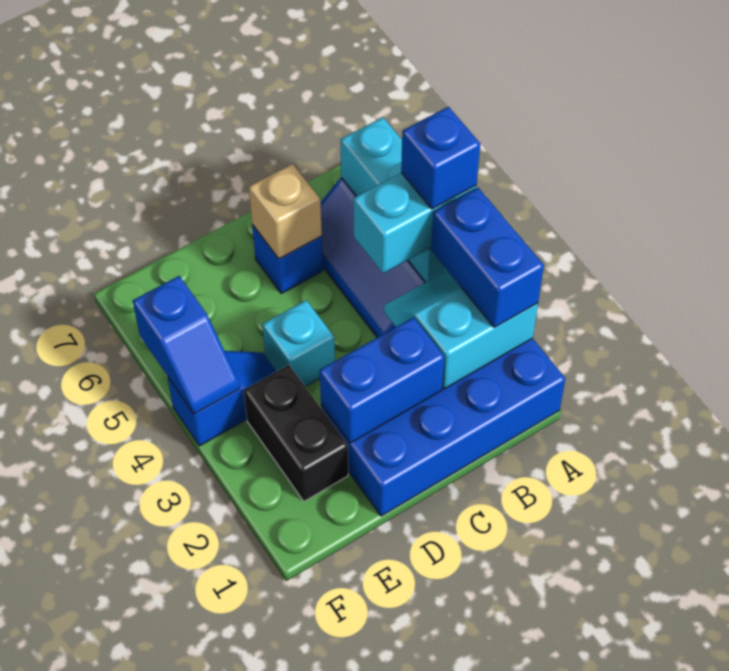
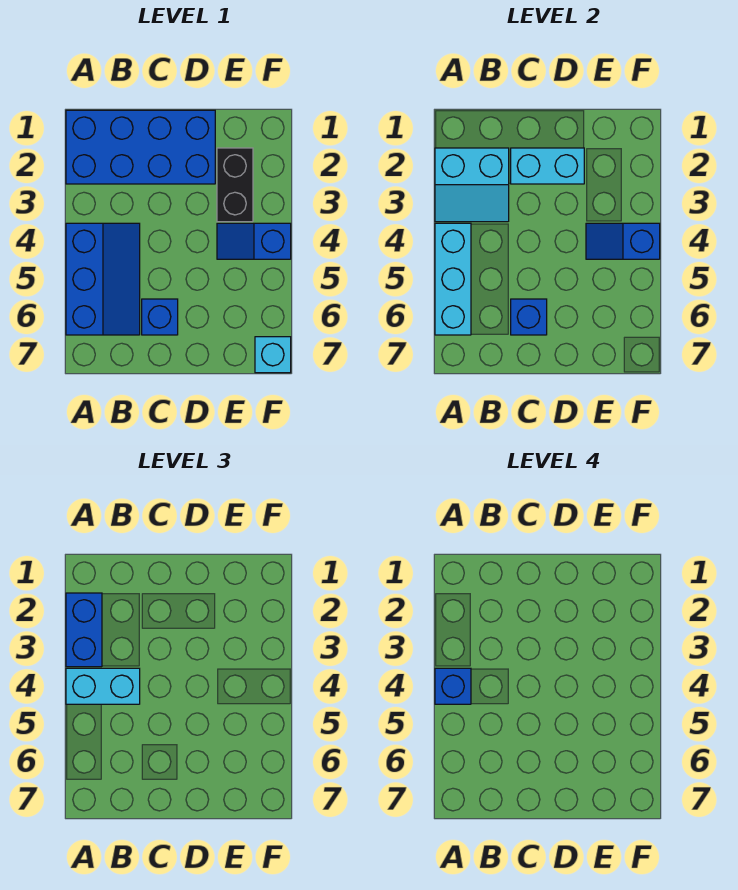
blue brick C2:D2 level 2 -> cyan brick C2:D2 level 2
tan brick C6 level 2 -> blue brick C6 level 2
cyan brick D4 level 1 -> cyan brick F7 level 1
blue slope F4:F5 level 2 top 5 -> blue slope E4:F4 level 2 top F

